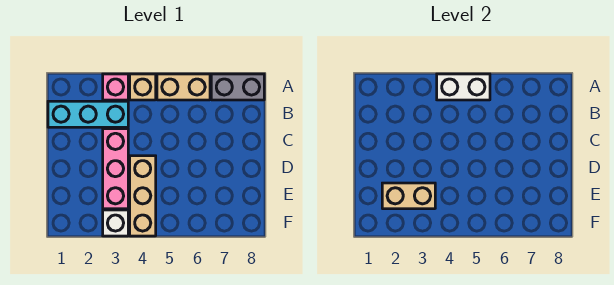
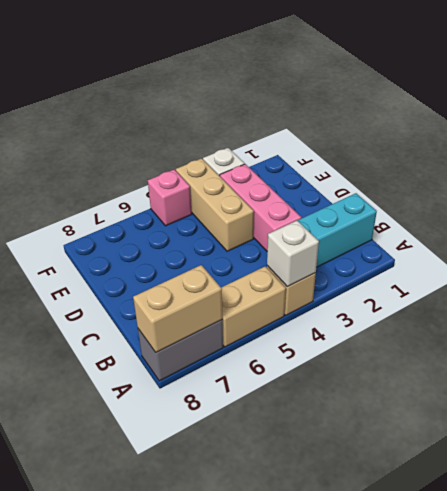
pink brick A3 level 1 -> pink brick F5 level 1
white brick A4:A5 level 2 -> white brick A4 level 2
tan brick E2:E3 level 2 -> tan brick A7:A8 level 2

